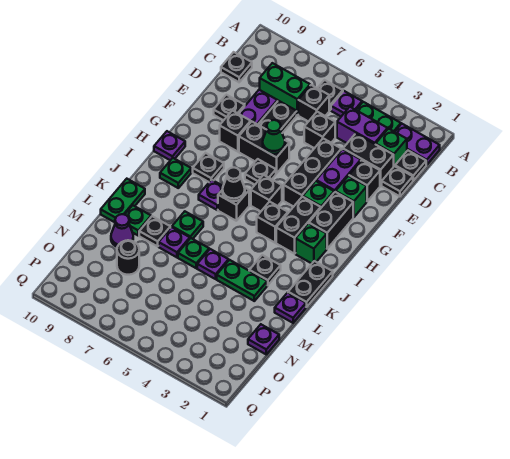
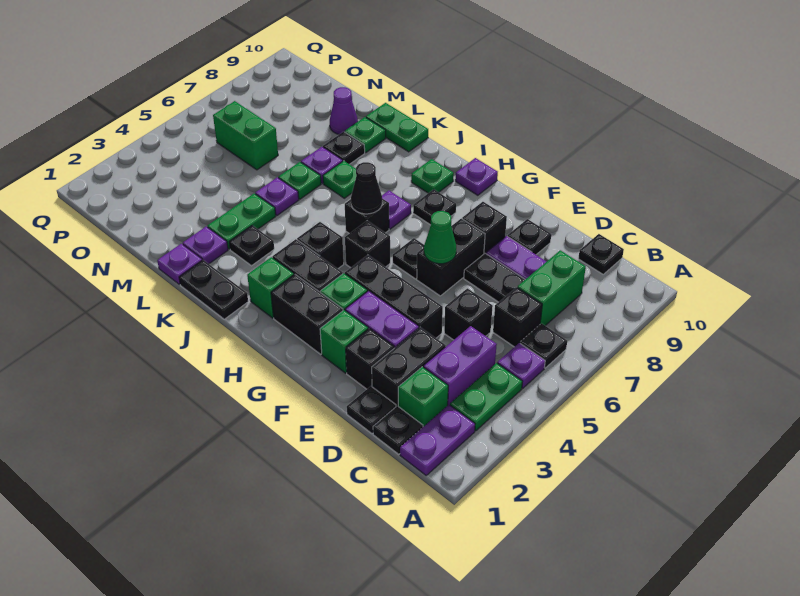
purple plate N1 level 1 -> purple plate L2 level 1
none -> green brick N6:O6 level 1
black round brick N8 level 1 -> none

